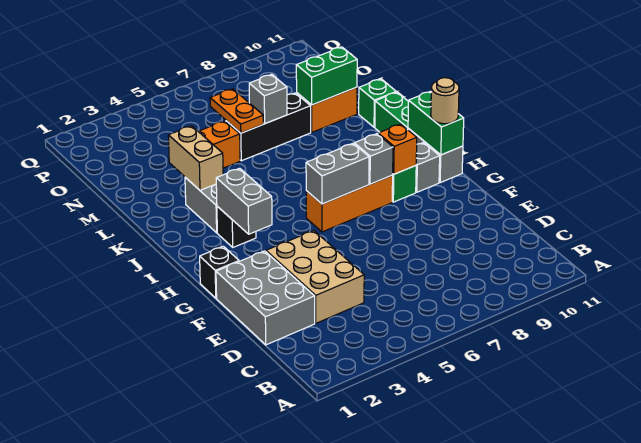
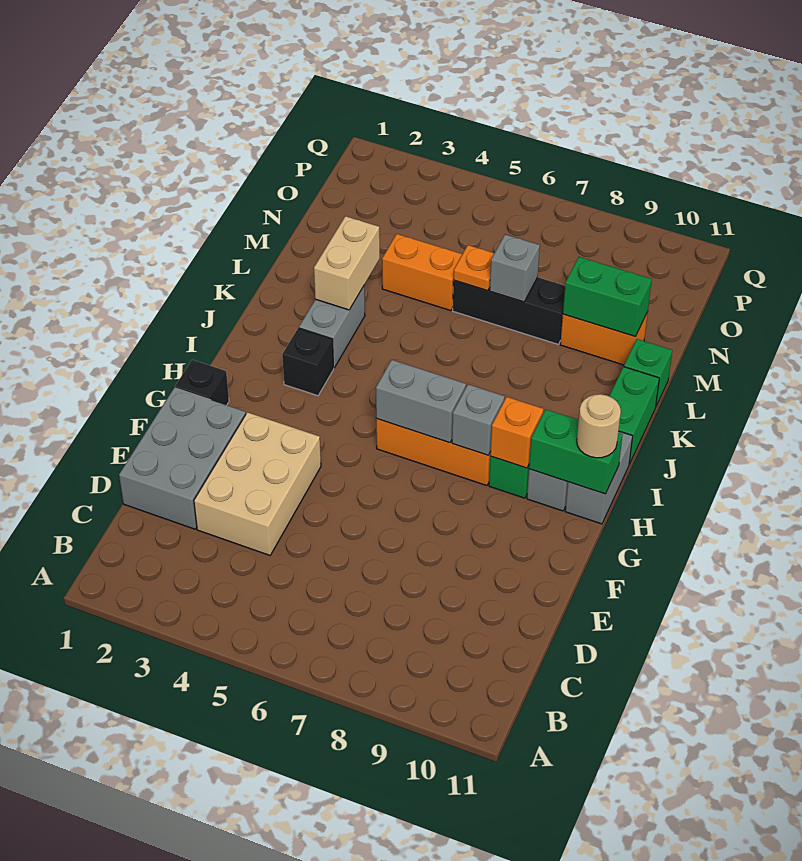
grey brick H3:I3 level 2 -> none
green brick H11:I11 level 2 -> green brick H10:H11 level 2
orange plate M6:N6 level 2 -> orange plate M6 level 2

